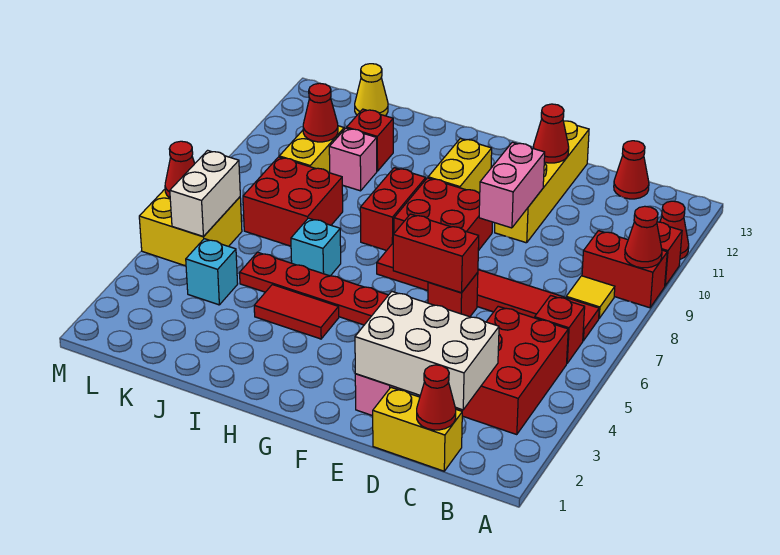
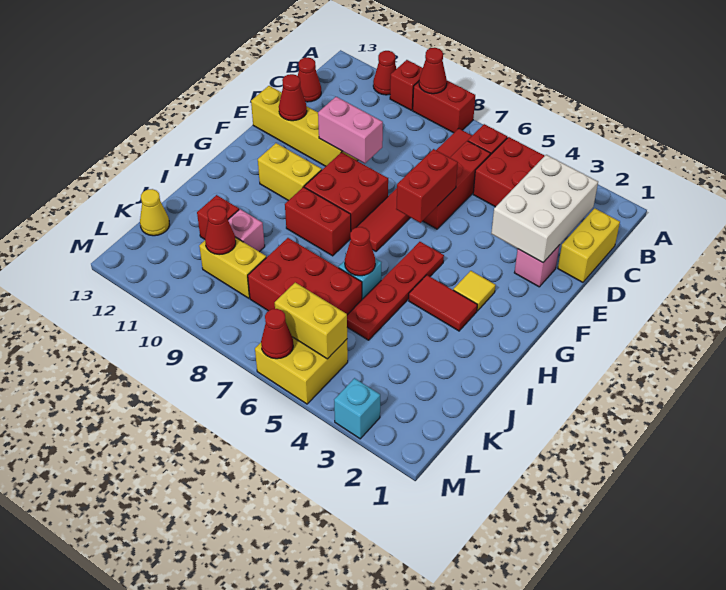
red brick A9:B9 level 1 -> red brick A8:A9 level 1
yellow tile B8 level 1 -> yellow tile G3 level 1
red cone C1 level 2 -> red cone I6 level 2
red brick E6 level 1 -> red brick C6:E6 level 1
red tile H4:I4 level 1 -> red tile H3:H4 level 1
red brick J7:K8 level 1 -> red brick J6:K8 level 1
cyan brick K4 level 1 -> cyan brick M3 level 1
white brick L5:L6 level 2 -> yellow brick L5:L6 level 2

